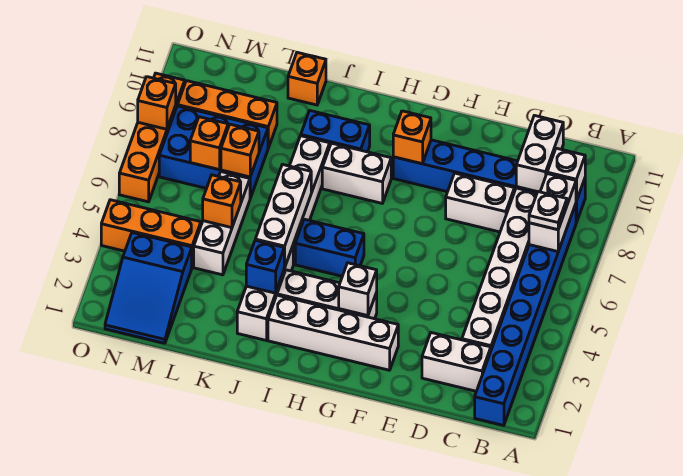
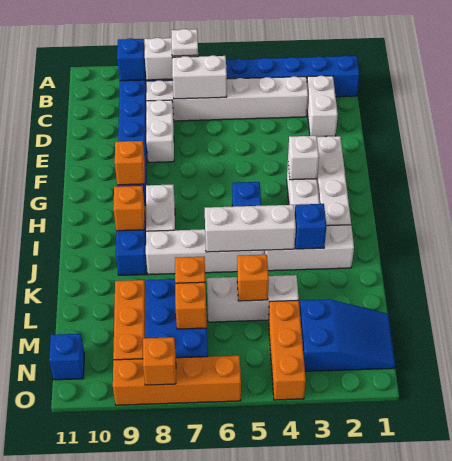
white brick B9 level 2 -> blue brick B9 level 2
white brick C9:C10 level 2 -> white brick C6:C7 level 2
orange brick K11 level 1 -> orange brick I9 level 2
none -> blue brick N11 level 1

